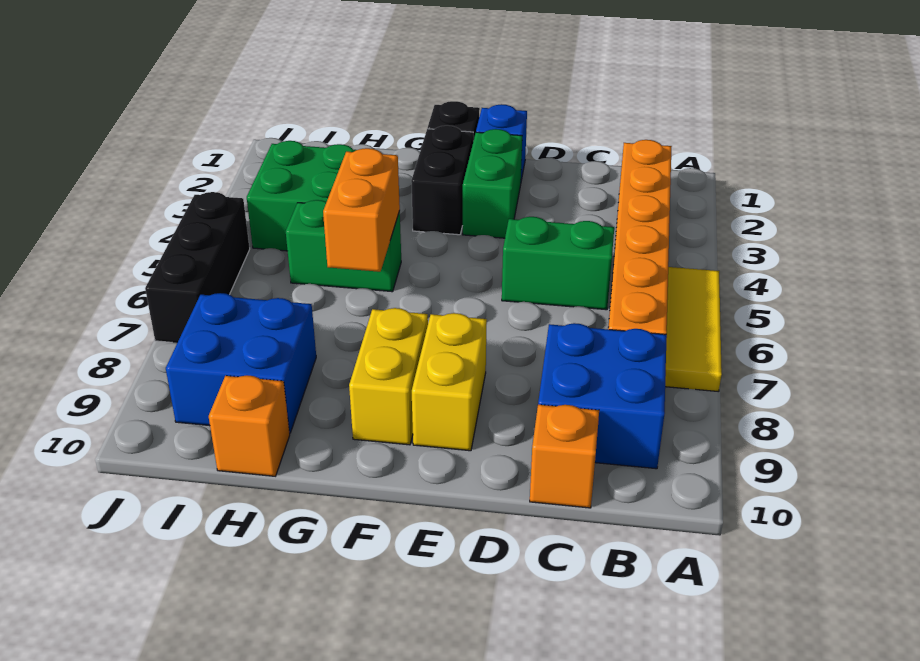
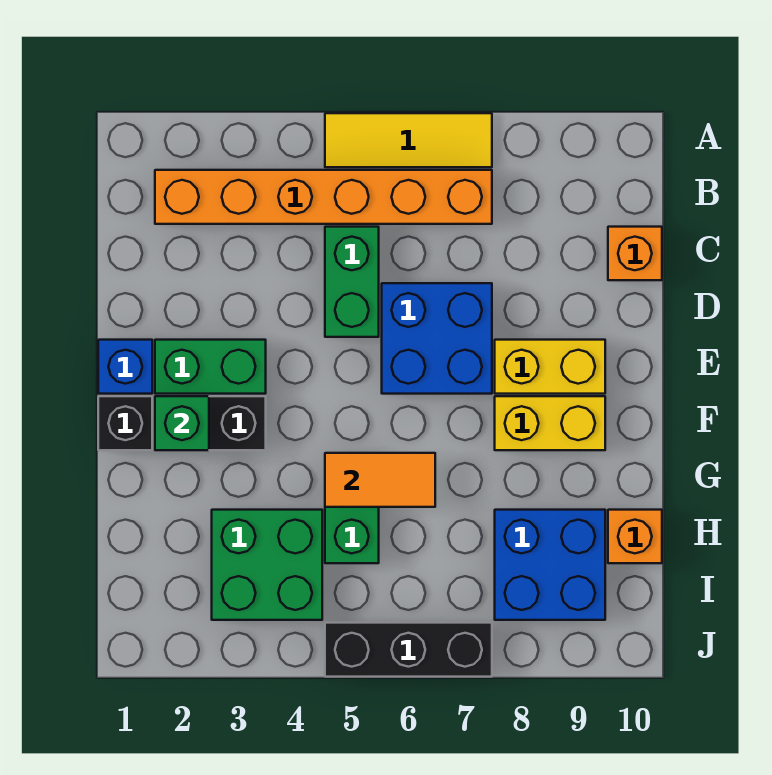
blue brick B8:C9 level 1 -> blue brick D6:E7 level 1
none -> green brick F2 level 2
orange brick G5:G6 level 2 -> orange tile G5:G6 level 2

